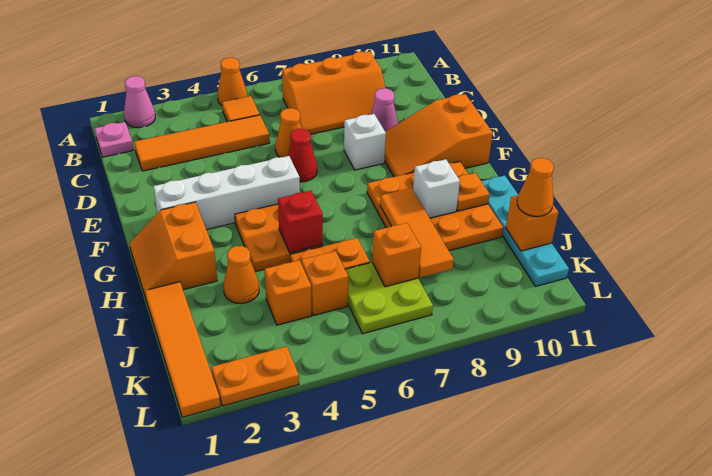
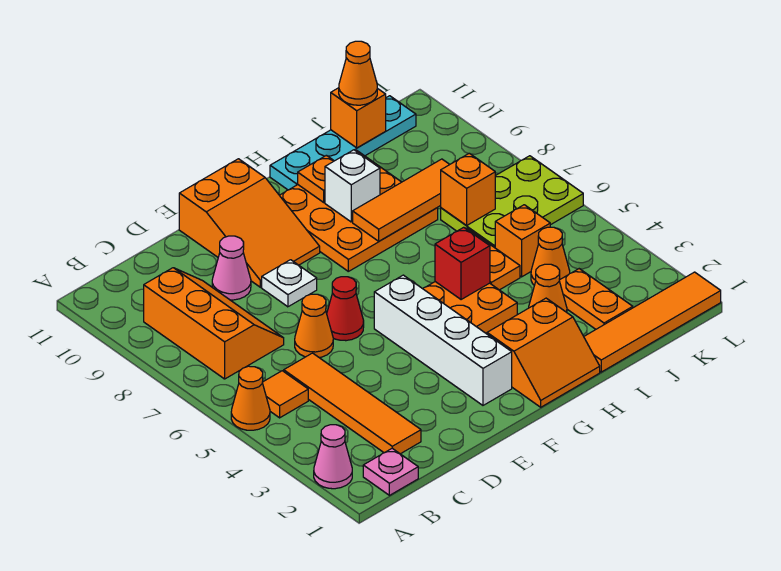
white brick E8 level 1 -> white plate E8 level 1
orange brick J4 level 1 -> orange cone J4 level 1
lime plate J6:K7 level 1 -> lime plate J6:L7 level 1
orange plate L2:L3 level 1 -> orange plate J2:J3 level 1

